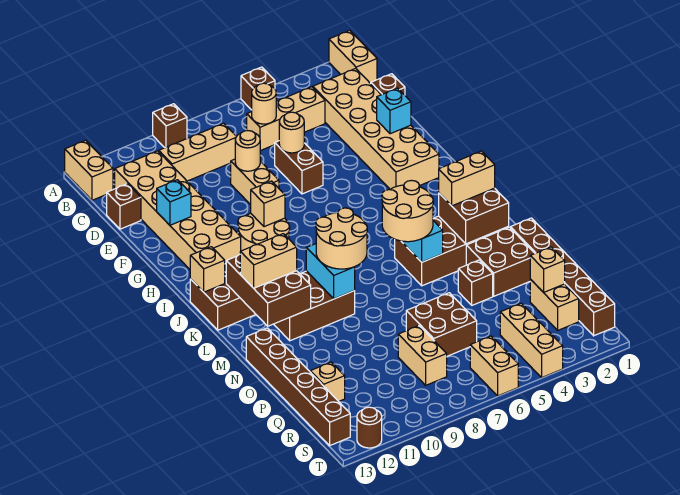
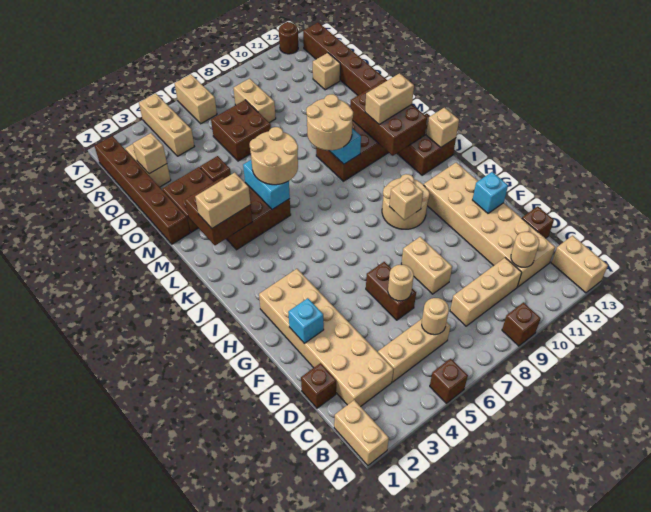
tan round brick E8 level 2 -> tan round brick C11 level 2

